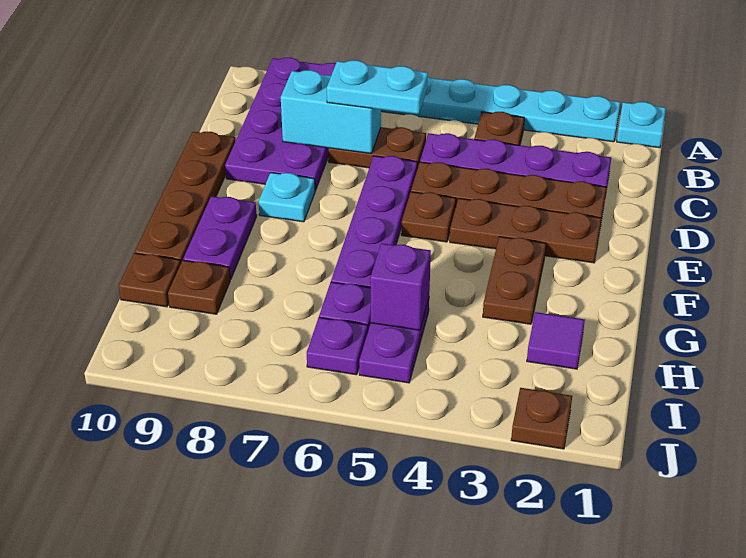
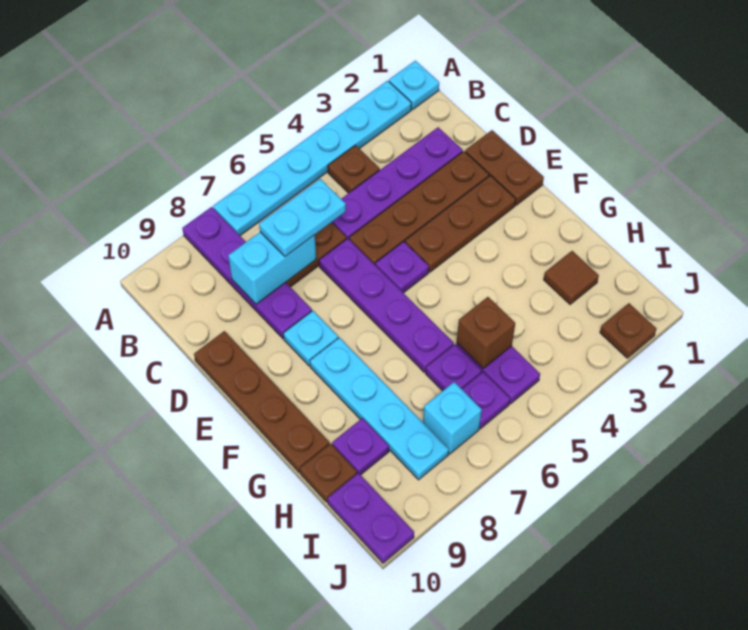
purple plate A8:D9 level 1 -> purple plate A8:D8 level 1
brown plate E5 level 1 -> purple plate E5 level 1
brown plate F3:G3 level 1 -> brown plate D1:E1 level 1
none -> cyan plate F8:I8 level 1
purple plate F9:G9 level 1 -> purple plate I10:J10 level 1
purple tile H2 level 1 -> brown tile H2 level 1
purple brick H5 level 2 -> brown brick H5 level 2
brown plate H9 level 1 -> purple plate H9 level 1
none -> cyan brick I7 level 1

